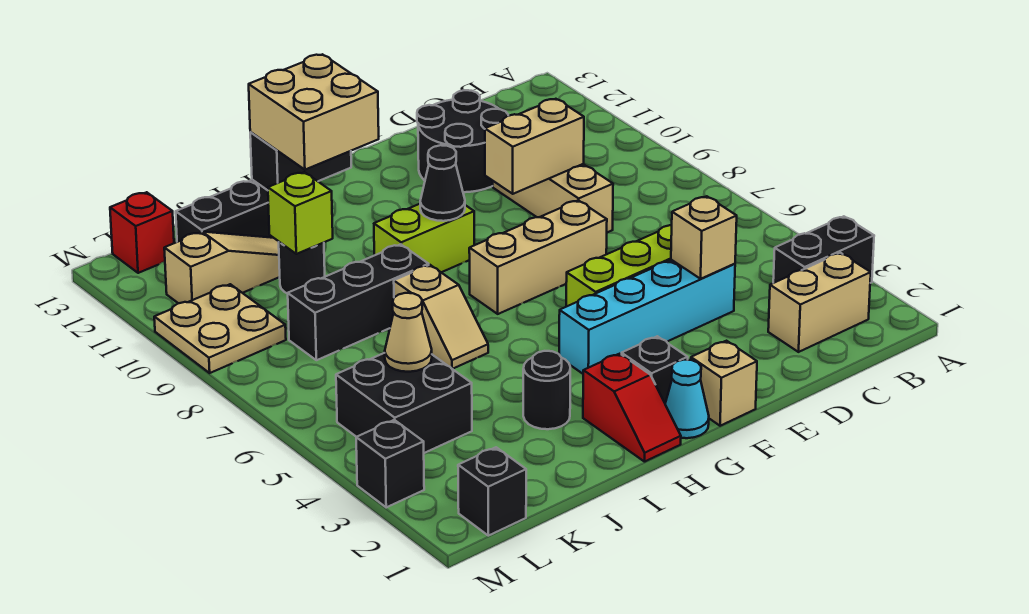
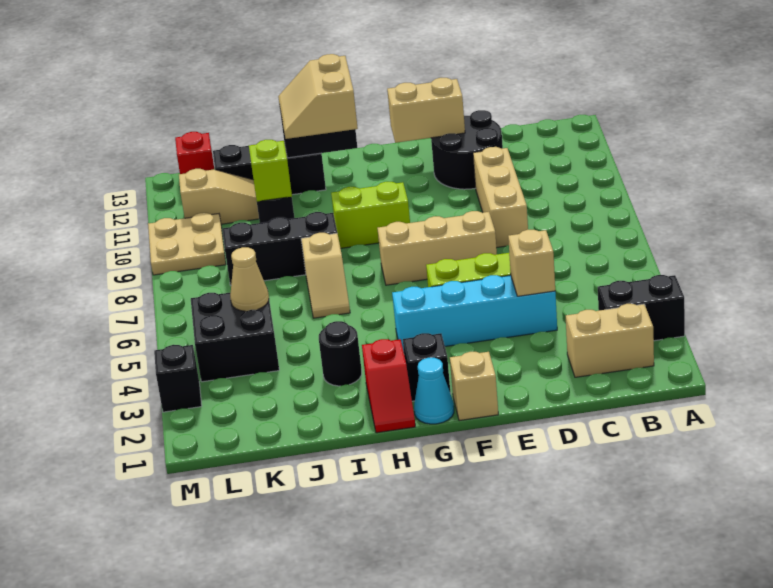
tan brick D9:E9 level 2 -> tan brick E12:F12 level 2
black cone G9 level 2 -> none
tan brick H11:I12 level 3 -> tan slope H11:I12 level 3 top H
black brick L1 level 1 -> none

